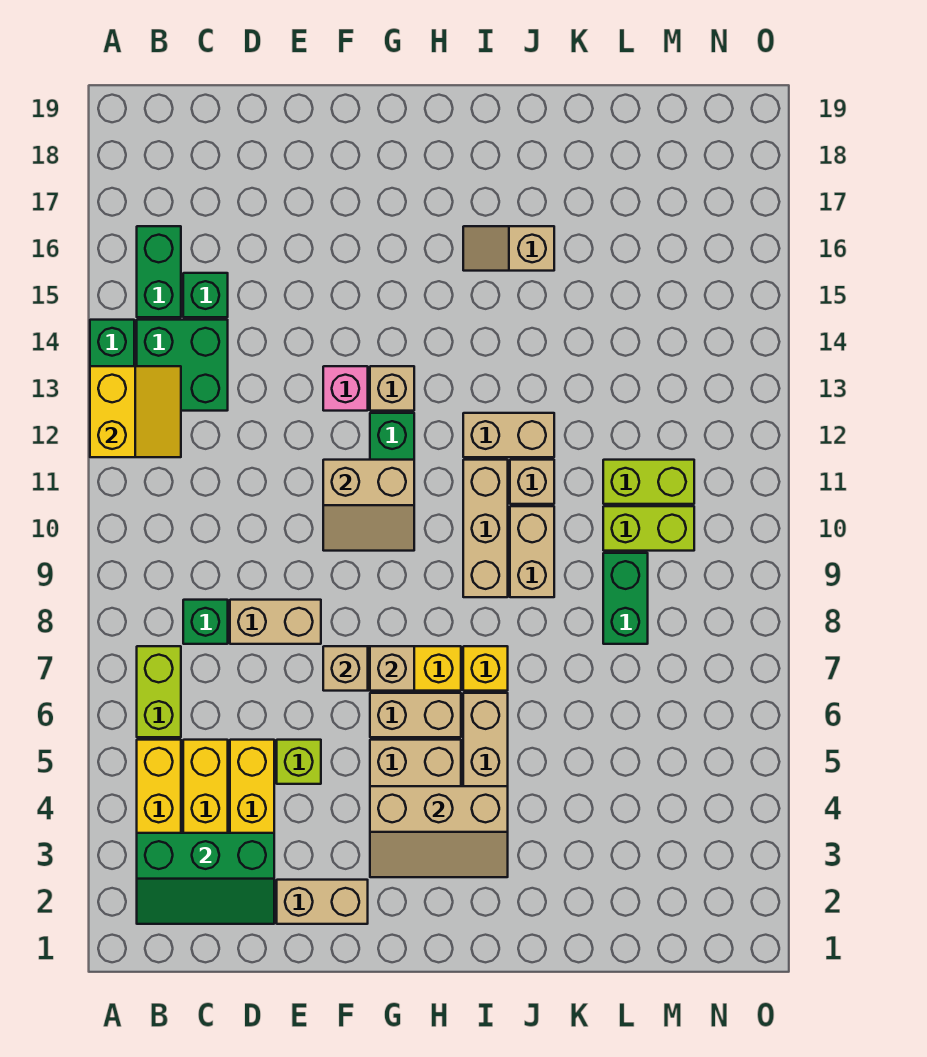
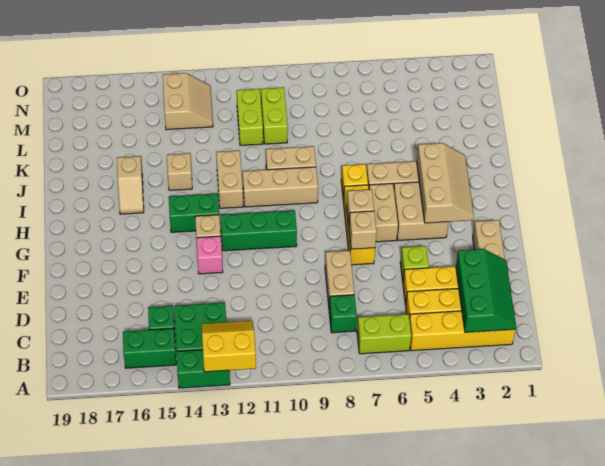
tan slope F10:G11 level 2 top 11 -> tan slope M13:N14 level 1 top 14
tan brick J11 level 1 -> tan brick J14 level 1
green brick L8:L9 level 1 -> green brick H13:H14 level 1

